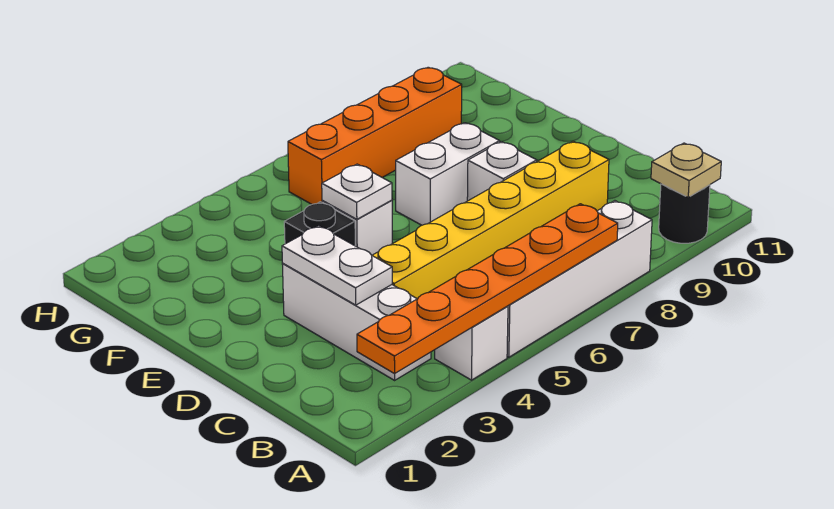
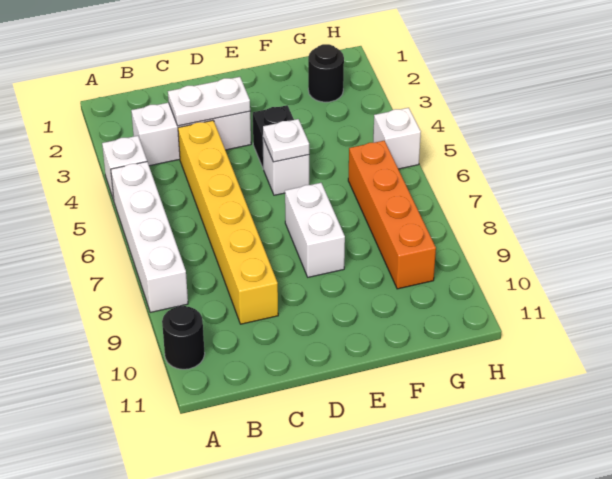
orange plate A2:A7 level 2 -> none
tan plate A10 level 2 -> none
white brick D8 level 1 -> white brick H5 level 1
none -> black round brick G2 level 1

